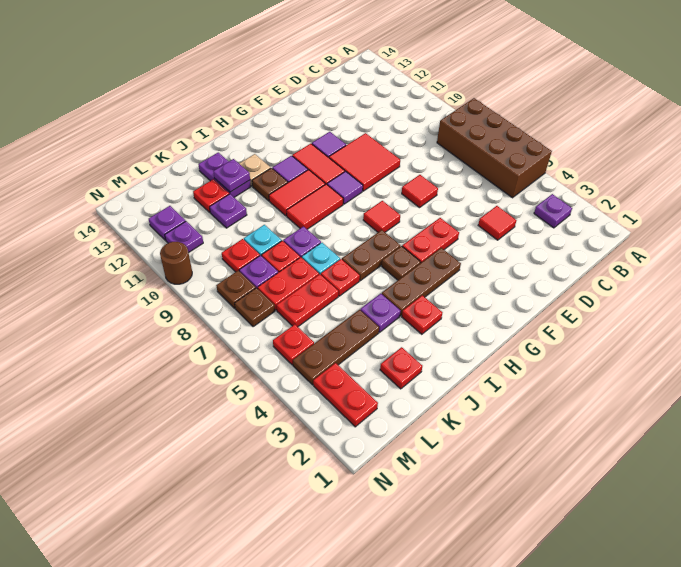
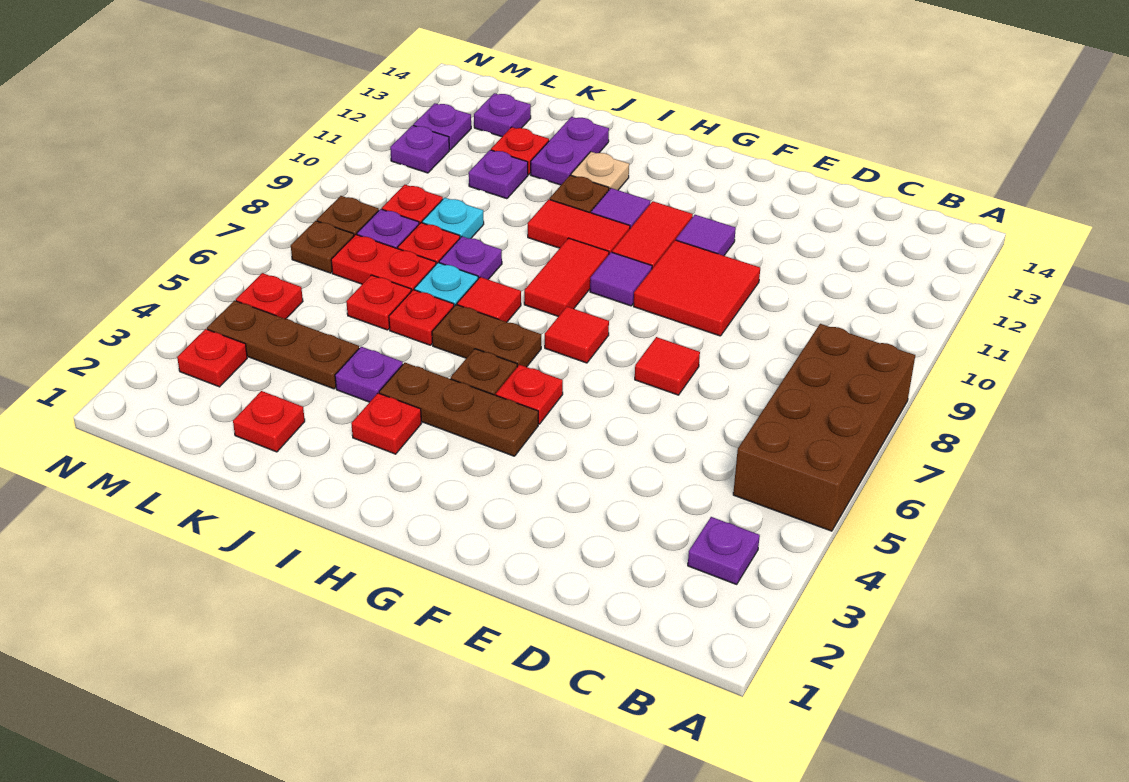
red tile D4 level 1 -> red tile I7 level 1
red plate F5:G5 level 1 -> red plate G5 level 1
red tile H9:I9 level 1 -> red tile H8:H9 level 1
purple plate J12 level 2 -> purple plate L13 level 1
red plate K6:L6 level 1 -> red plate K6 level 1
red plate M2:M3 level 1 -> red plate M3 level 1
brown round brick N10 level 1 -> none

